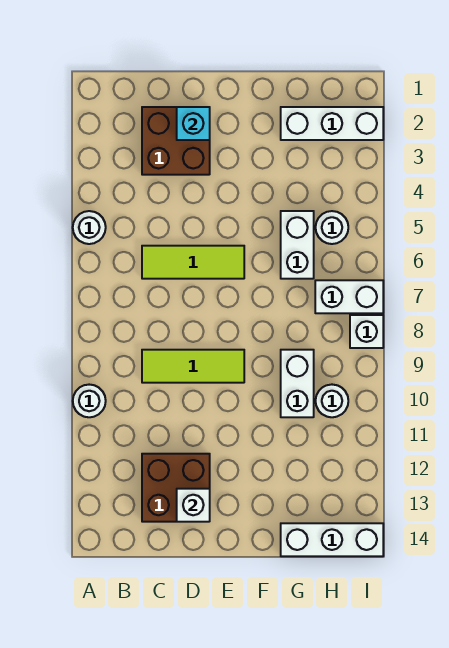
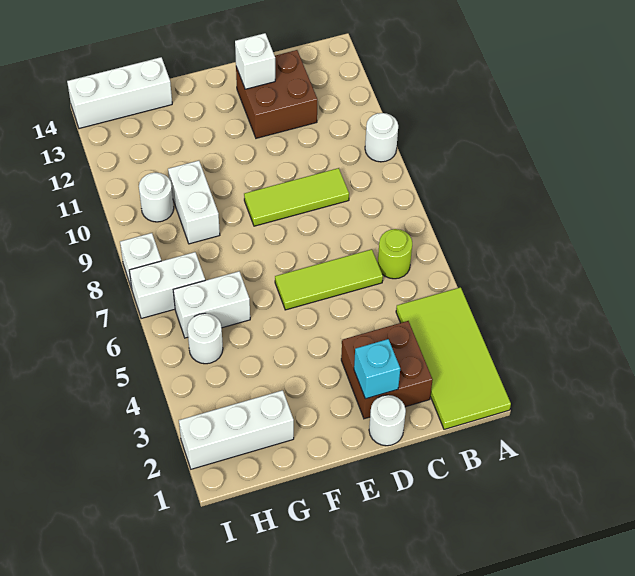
none -> lime tile A1:B4 level 1
white round brick A5 level 1 -> white round brick D1 level 1
none -> lime round brick B6 level 1
white brick G5:G6 level 1 -> white brick G6:H6 level 1

